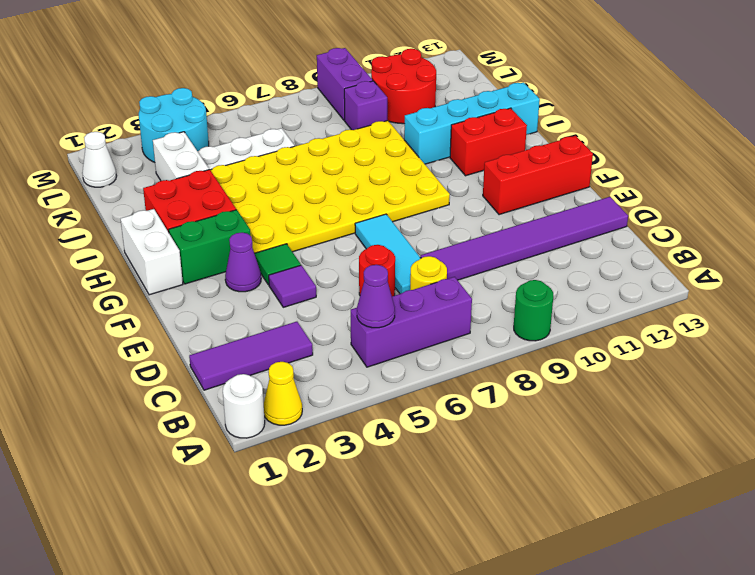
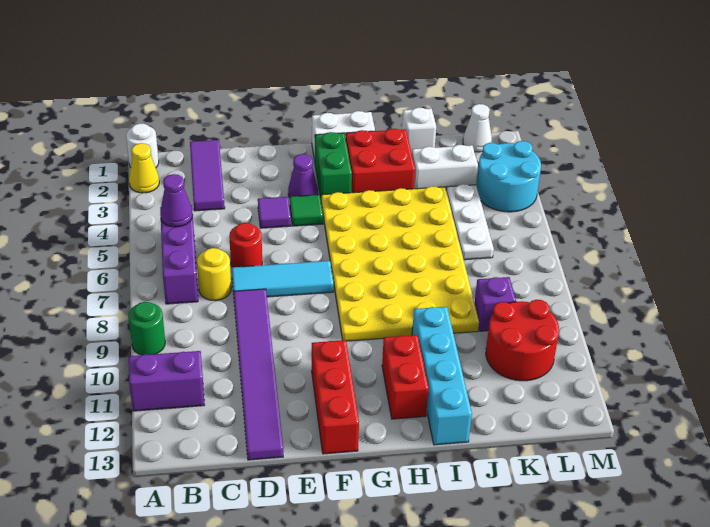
none -> white brick J1 level 1
purple brick L9:M9 level 1 -> purple brick A11:B11 level 1

